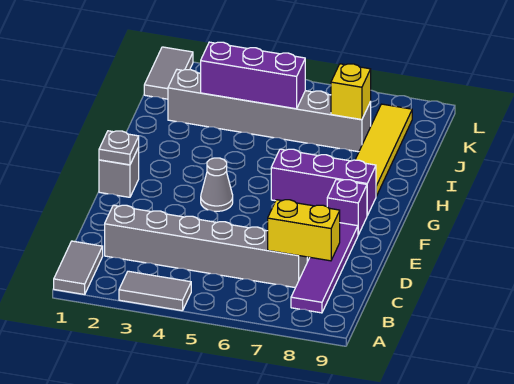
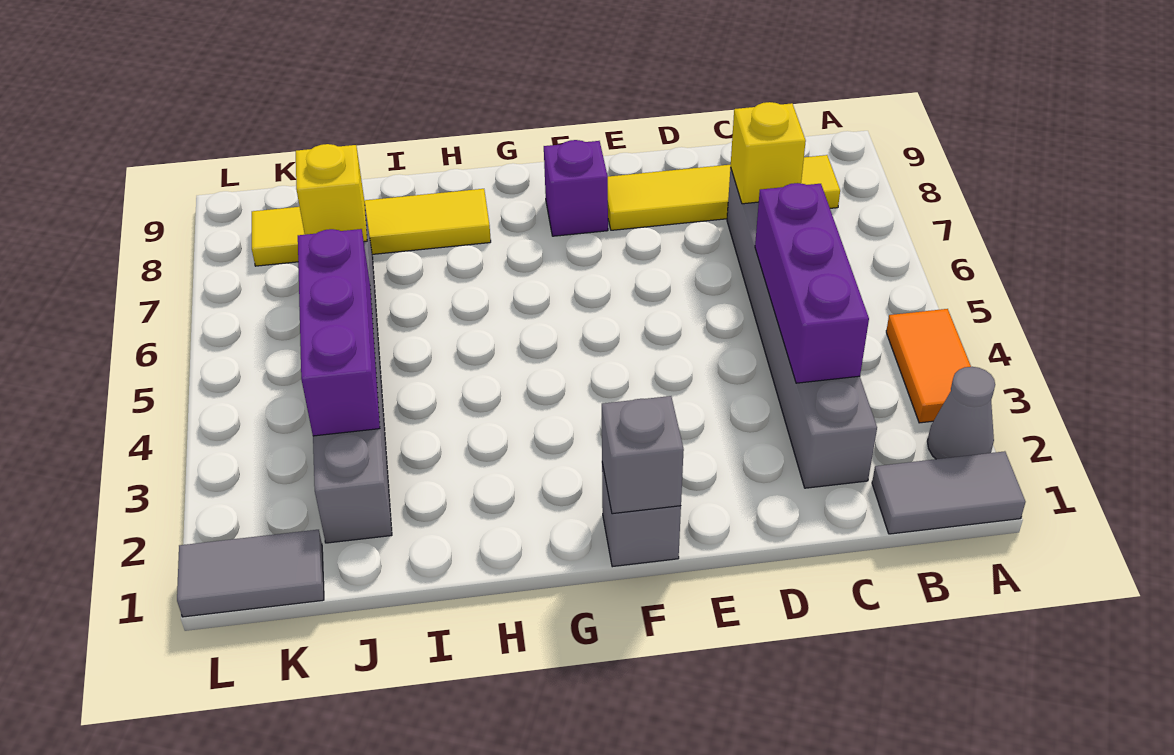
grey tile A3:A4 level 1 -> orange tile A3:A4 level 1
purple tile B8:E8 level 1 -> yellow tile B8:E8 level 1
yellow brick C7:C8 level 2 -> yellow brick C7 level 2
grey plate F1 level 2 -> grey brick F1 level 2
grey cone F4 level 1 -> grey cone A2 level 1
purple brick G6:G8 level 1 -> purple brick C3:C5 level 2

